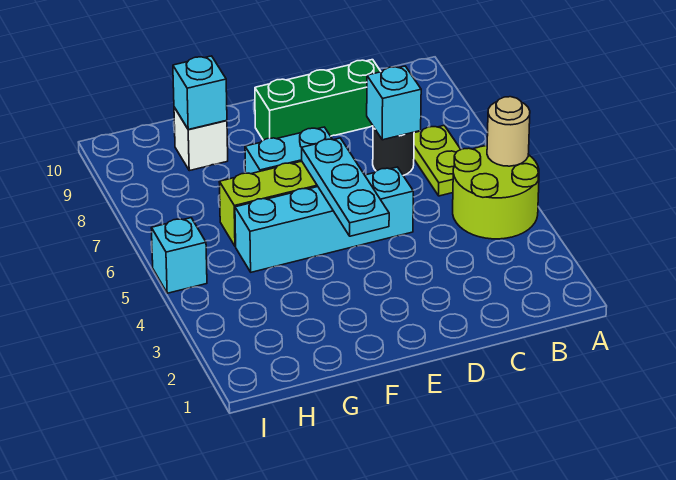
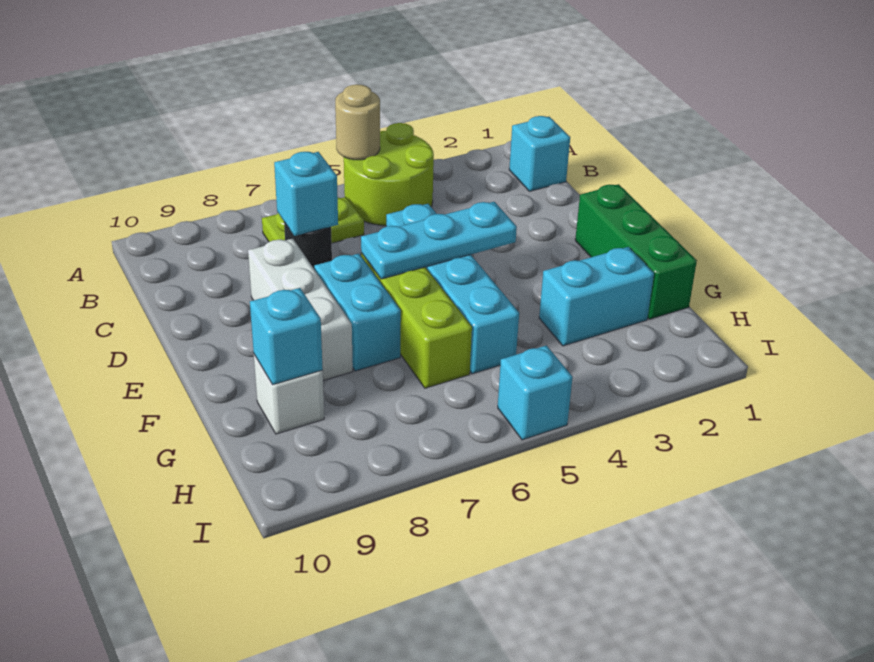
none -> cyan brick B1 level 1
green brick C9:E9 level 1 -> green brick E1:G1 level 1
none -> white brick D8:F8 level 1
none -> cyan brick G2:G3 level 1

